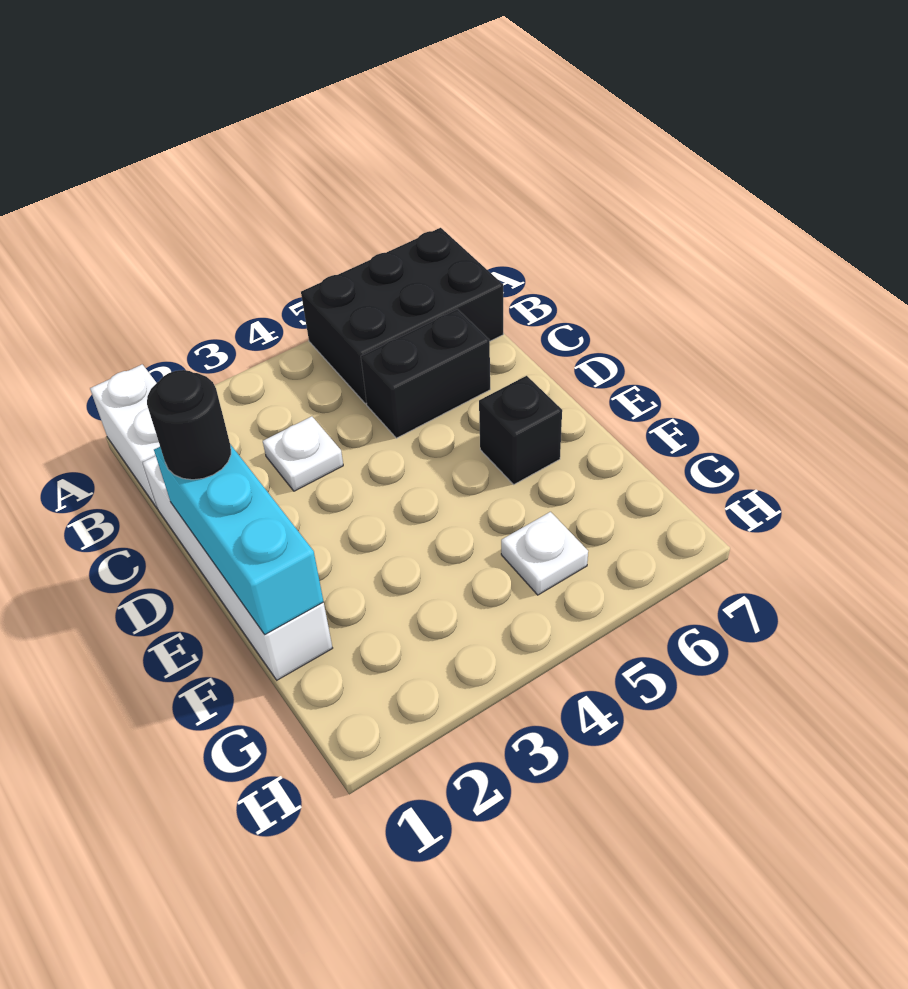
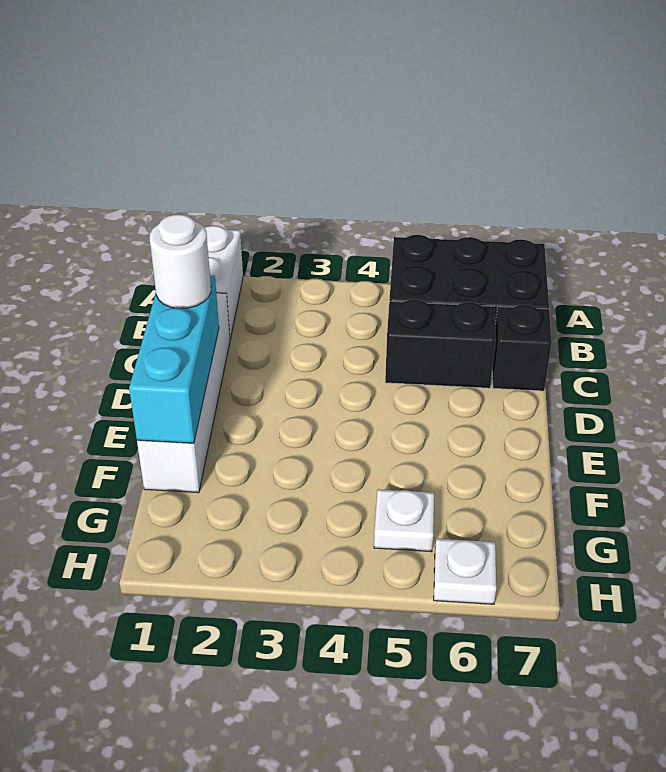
white plate C3 level 1 -> white plate H6 level 1
black round brick D1 level 3 -> white round brick D1 level 3
black brick E6 level 1 -> black brick C7 level 1

